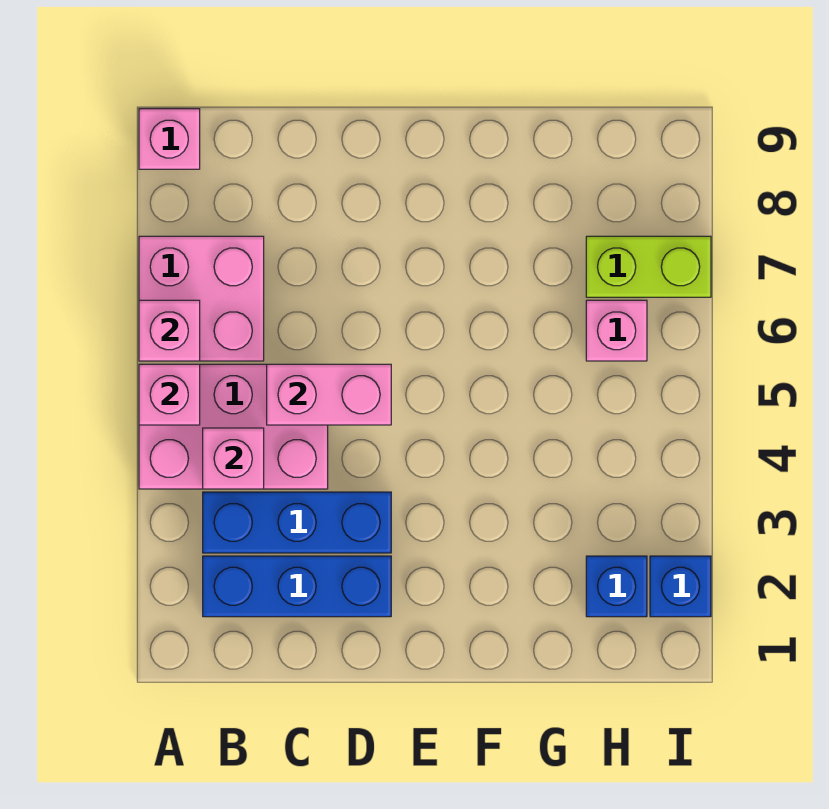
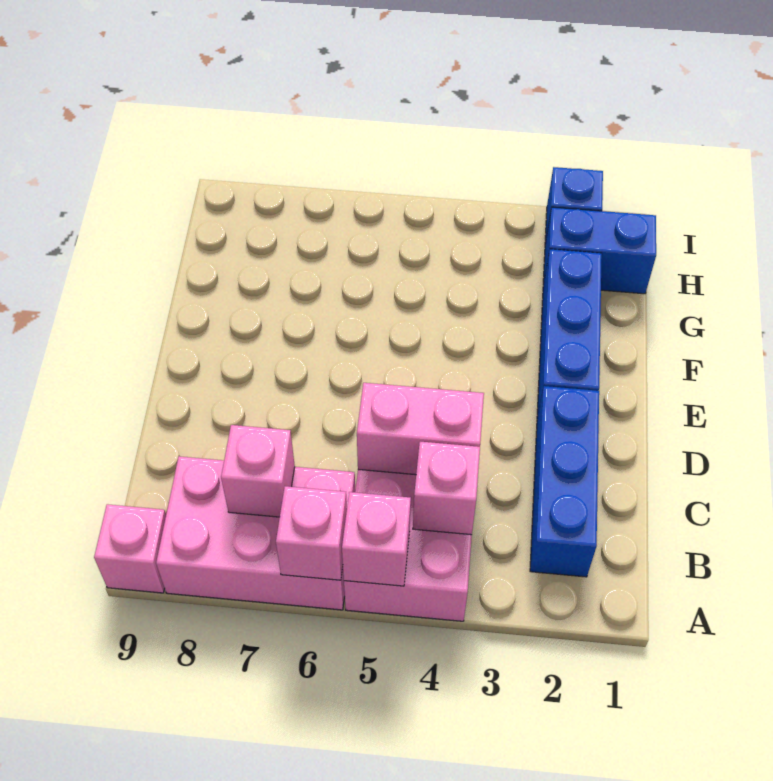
pink brick A6:B7 level 1 -> pink brick A6:B8 level 1
blue brick B3:D3 level 1 -> blue brick E2:G2 level 1
pink brick C5:D5 level 2 -> pink brick C4:C5 level 2
blue brick H2 level 1 -> blue brick H1:H2 level 1
pink brick H6 level 1 -> pink brick B7 level 2
lime brick H7:I7 level 1 -> none

